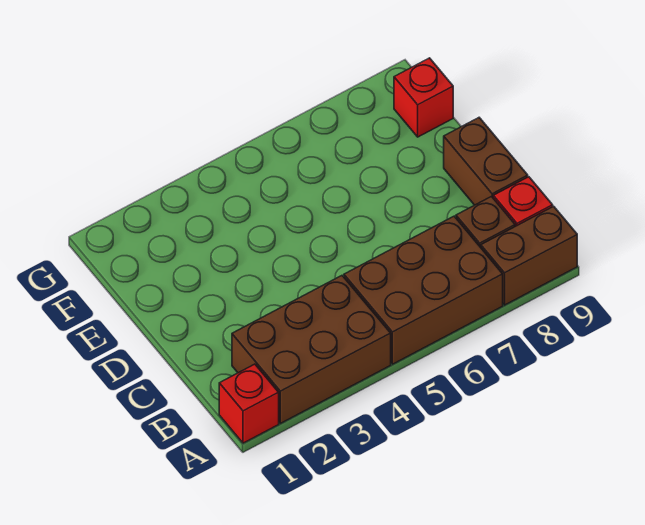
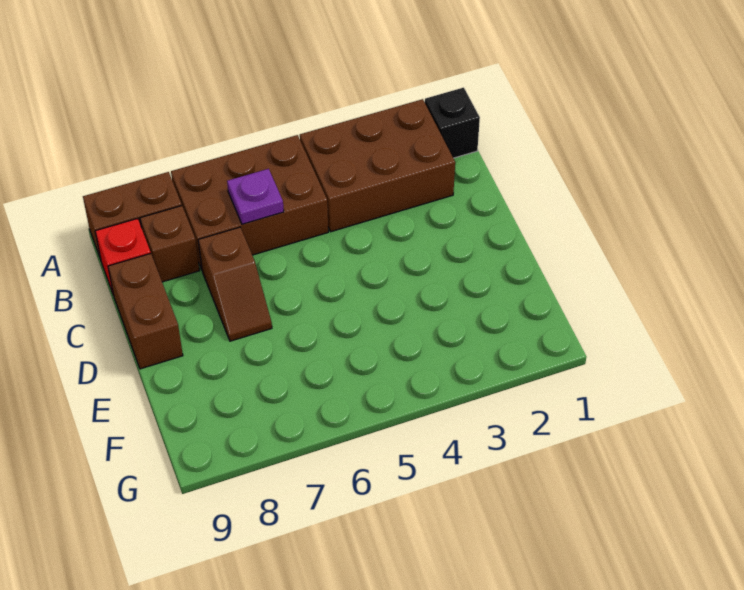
red brick A1 level 1 -> black brick A1 level 1
none -> purple plate B6 level 2
none -> brown slope C7:D7 level 1 top C
red brick F9 level 1 -> none

